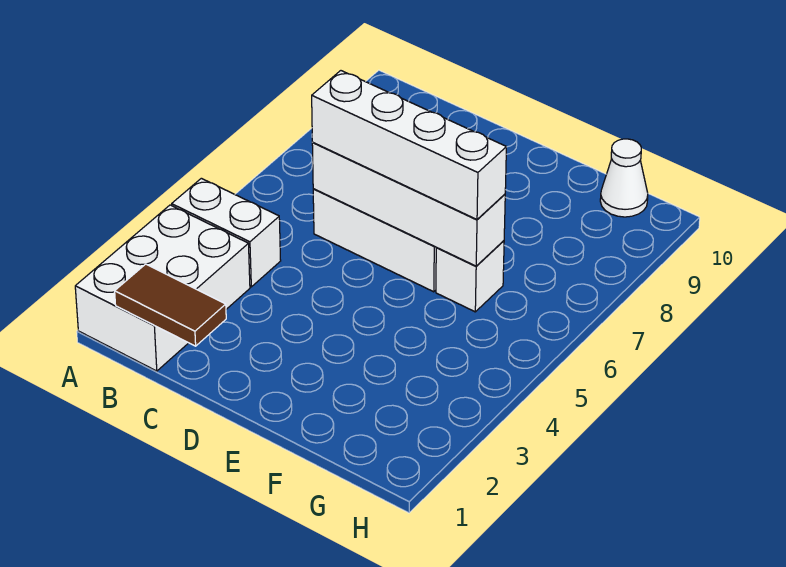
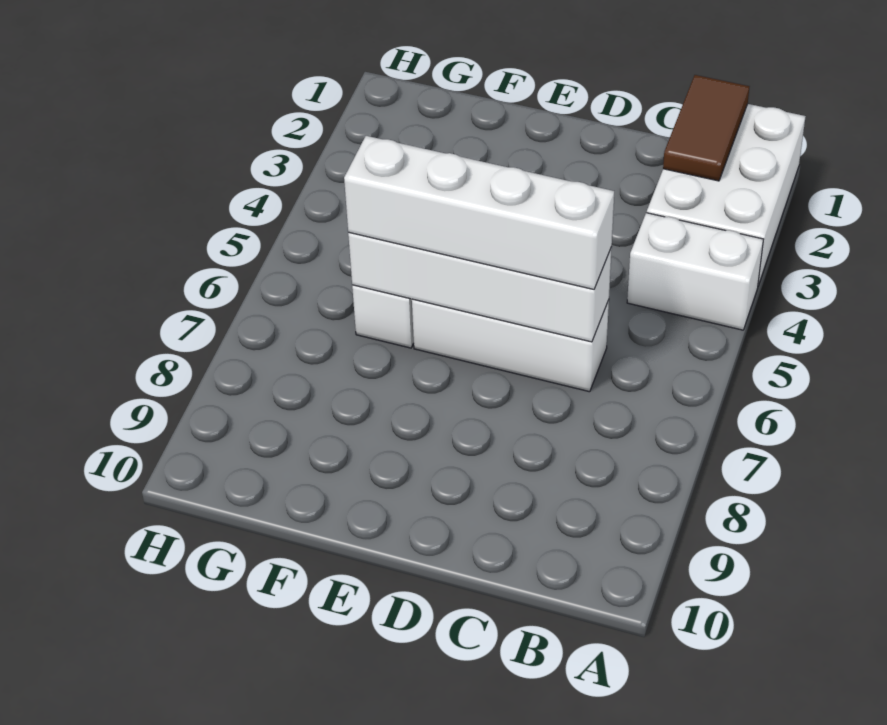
brown tile B1:C1 level 2 -> brown tile B1:B2 level 2
white cone G10 level 1 -> none

